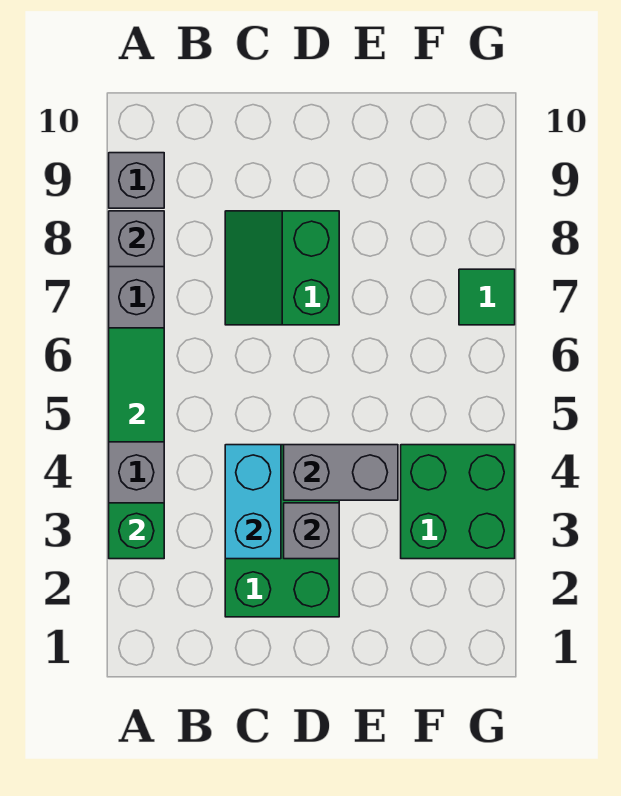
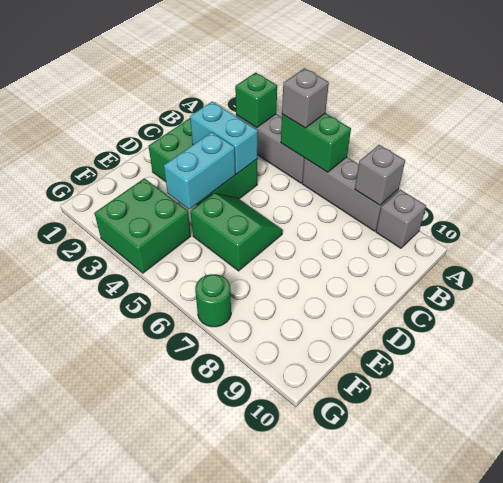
green tile A5:A6 level 2 -> green brick A5:A6 level 2
green slope C7:D8 level 1 top D -> green slope D5:E6 level 1 top E
grey brick D3 level 2 -> grey brick A5 level 3
grey brick D4:E4 level 2 -> cyan brick D4:E4 level 2
green tile G7 level 1 -> green round brick G7 level 1

